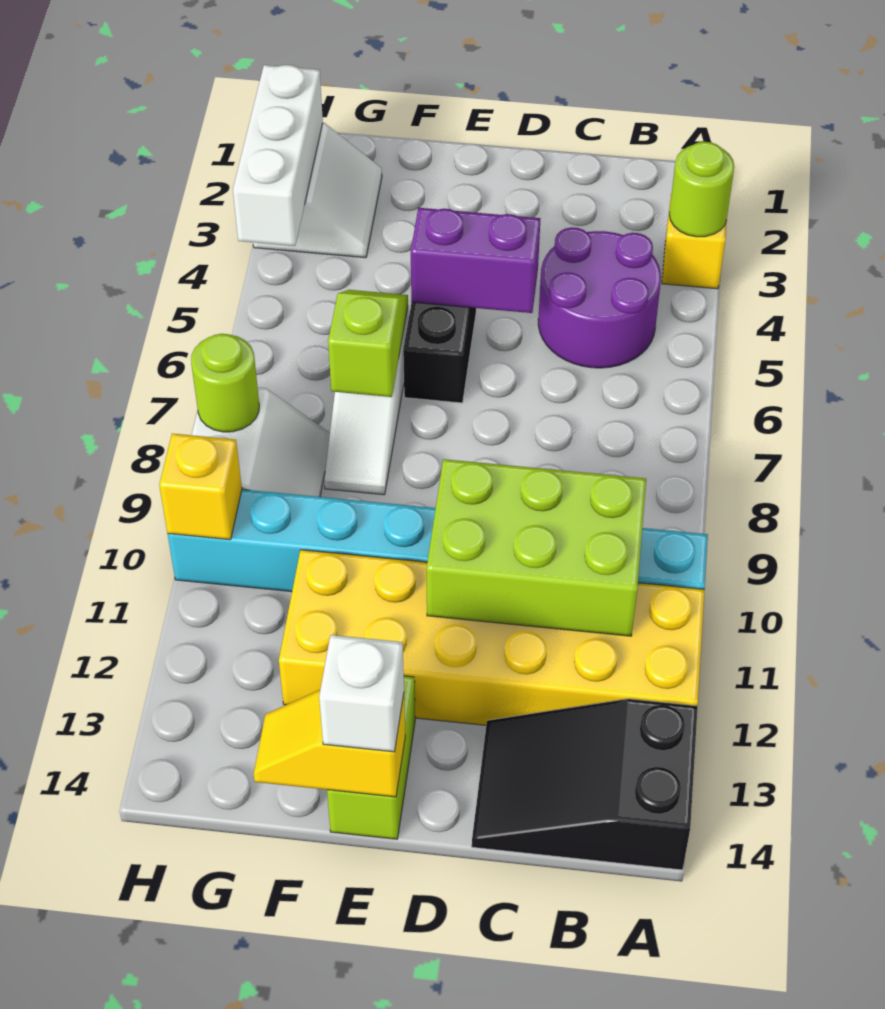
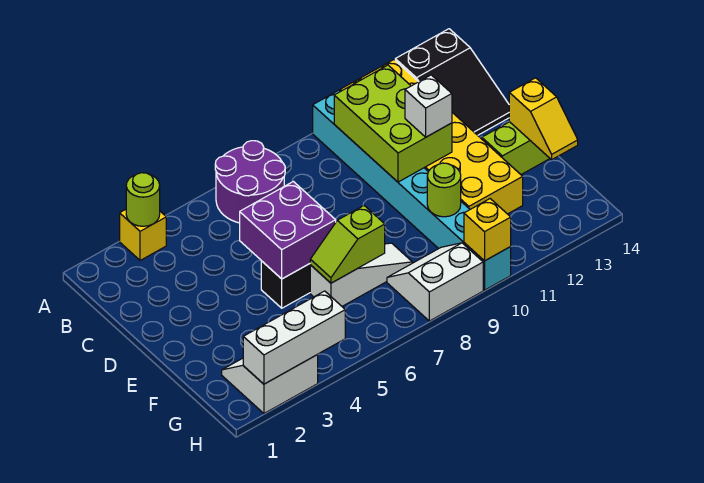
purple round brick B4:C5 level 1 -> purple round brick A6:B7 level 1
purple brick D5:E5 level 2 -> purple brick D5:E6 level 2
white brick E14 level 3 -> white brick D11 level 3
lime round brick H8 level 2 -> lime round brick F10 level 2

